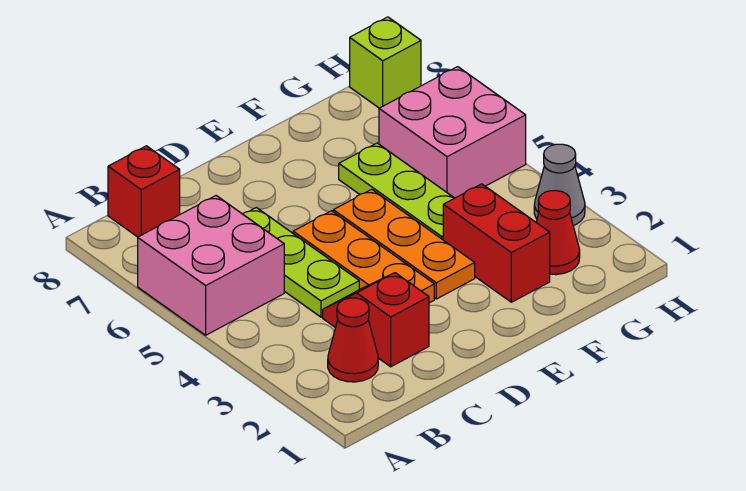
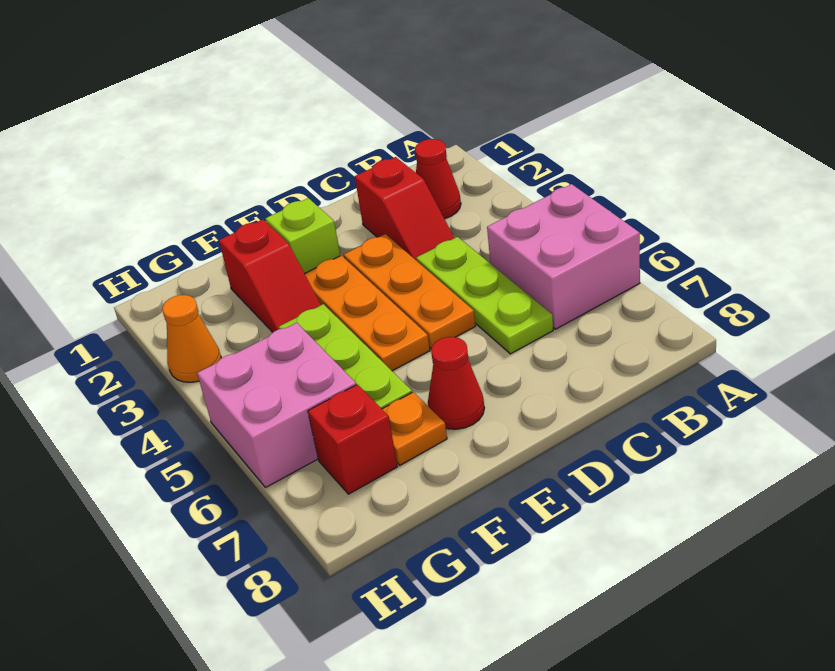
red brick B8 level 1 -> red brick G7 level 1
red brick F2:F3 level 1 -> red slope F2:F3 level 1 top 2
none -> orange plate F7 level 1
red cone G2 level 1 -> red cone E7 level 1
grey cone H3 level 1 -> orange cone H3 level 1
lime brick H8 level 1 -> lime brick E2 level 1

